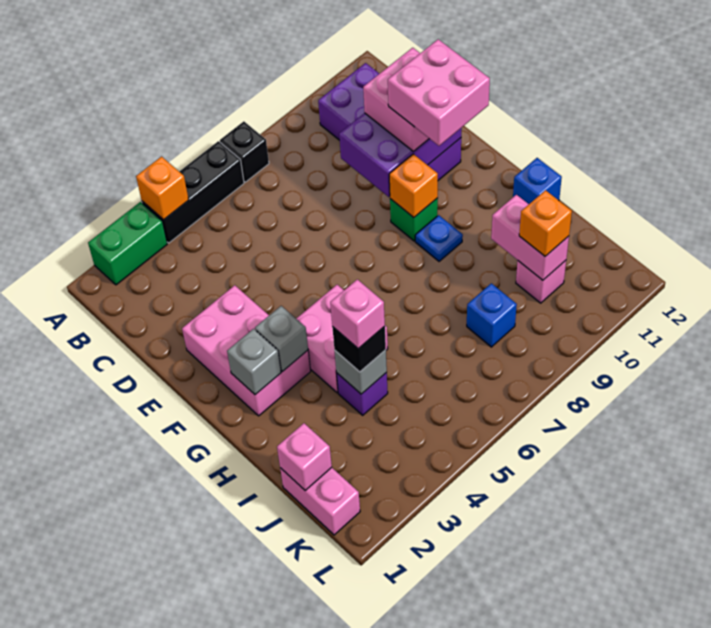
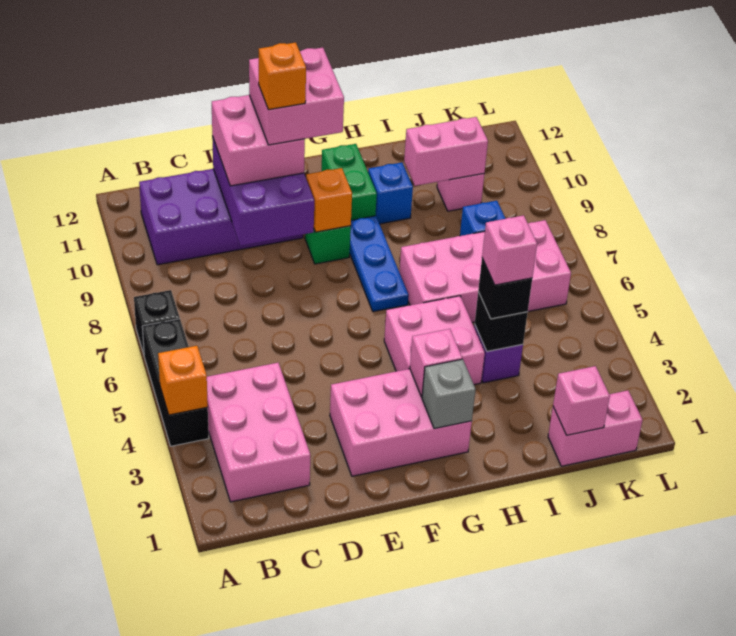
green brick A2:A3 level 1 -> green brick G10:G11 level 1
none -> pink brick B2:C4 level 1
grey brick G3 level 2 -> pink brick G3 level 2
blue plate G9 level 1 -> blue plate G7:G9 level 1
none -> pink brick H6:K7 level 1
blue brick H12 level 1 -> blue brick H10 level 1
grey brick I4 level 2 -> black brick I4 level 2
orange brick J10 level 3 -> orange brick E10 level 5

